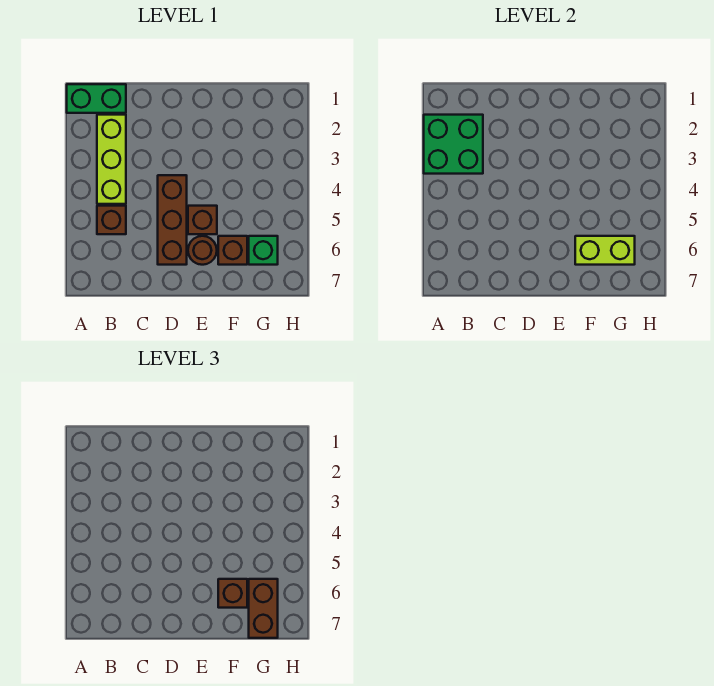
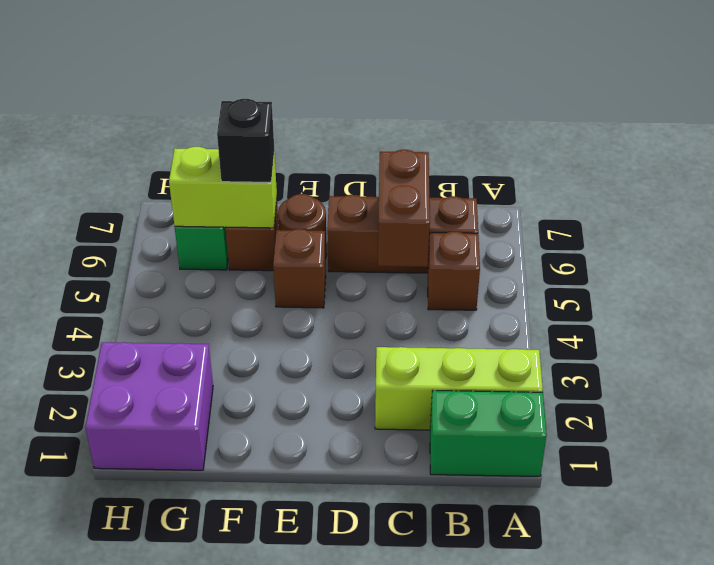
green brick A2:B3 level 2 -> none
lime brick B2:B4 level 1 -> lime brick A2:C2 level 1
brown brick D4:D6 level 1 -> brown brick B6:D6 level 1
brown brick F6 level 3 -> black brick F6 level 3
none -> purple brick G1:H2 level 1
brown brick G6:G7 level 3 -> brown brick C5:C6 level 2

